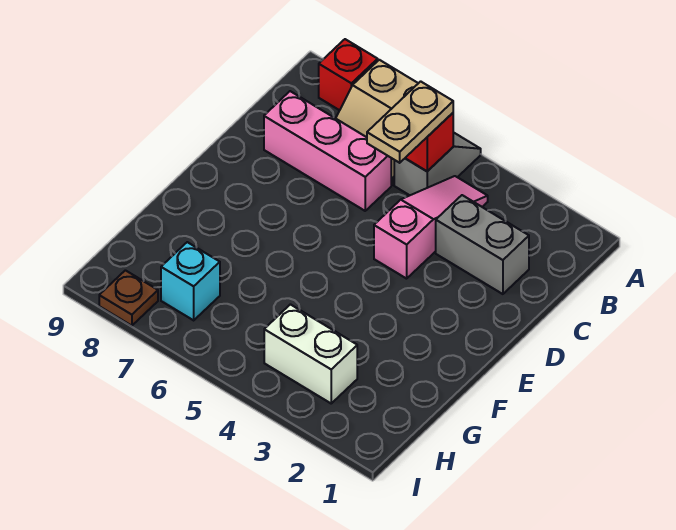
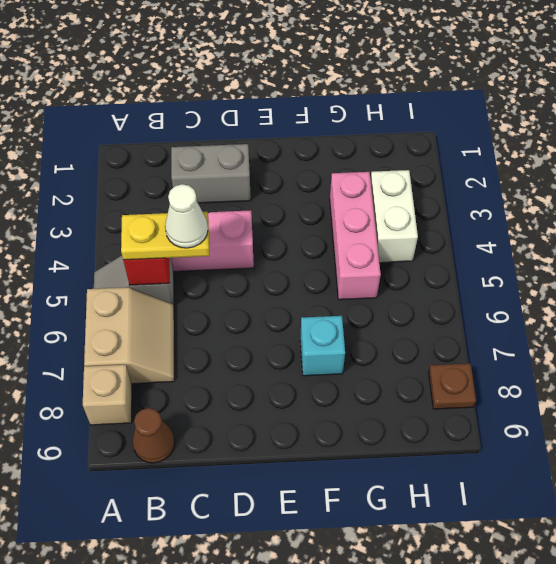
red brick A8 level 1 -> tan brick A8 level 1
tan plate B5:C5 level 3 -> yellow plate B5:C5 level 3
none -> brown cone B9 level 1
grey brick C2:C3 level 1 -> grey brick C2:D2 level 1
none -> white cone C5 level 4
pink brick C6:C8 level 1 -> pink brick G3:G5 level 1
cyan brick H7 level 1 -> cyan brick F7 level 1

